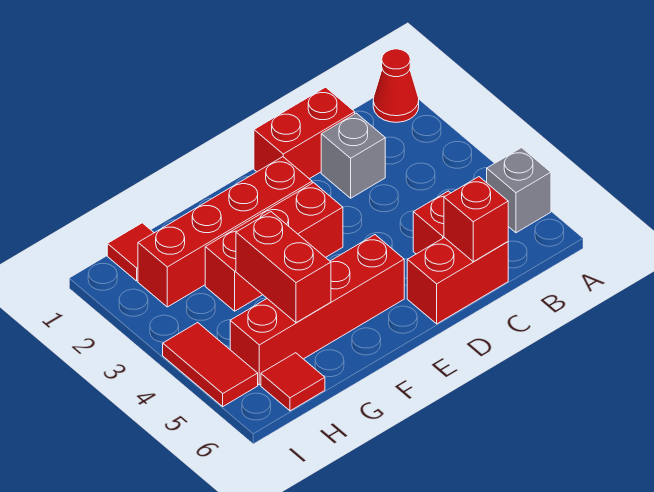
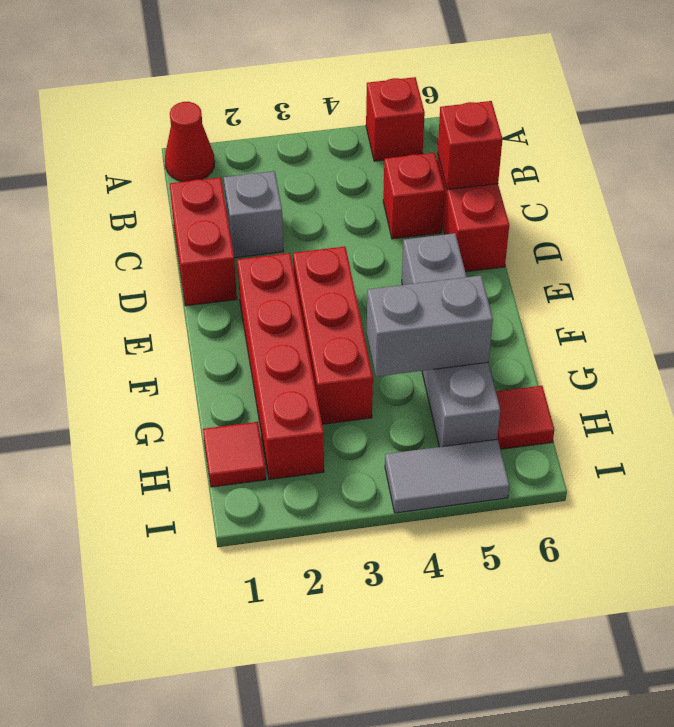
grey brick A5 level 1 -> red brick A5 level 1
red brick E5:H5 level 1 -> grey brick E5:H5 level 1
red brick G4:G5 level 2 -> grey brick G4:G5 level 2
red tile I4:I5 level 1 -> grey tile I4:I5 level 1

